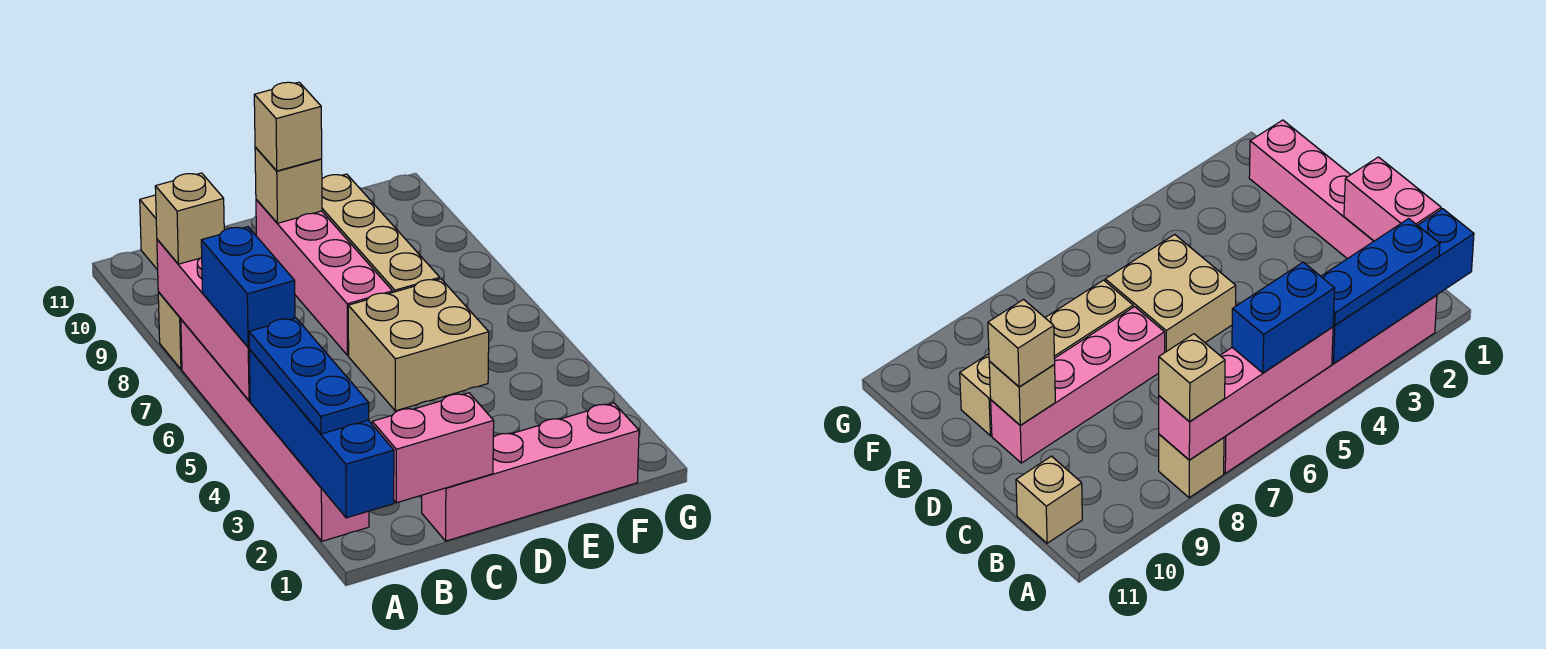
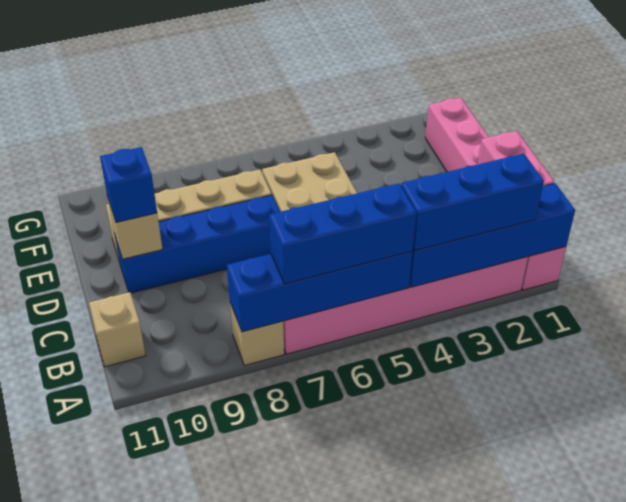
blue plate A2:A4 level 3 -> blue brick A2:A4 level 3
pink brick A5:A8 level 2 -> blue brick A5:A8 level 2
blue brick A5:A6 level 3 -> blue brick A5:A7 level 3
tan brick A8 level 3 -> none
pink brick C1:F1 level 1 -> pink brick A1:F1 level 1
pink brick D7:D10 level 1 -> blue brick D7:D10 level 1
tan brick D10 level 3 -> blue brick D10 level 3

